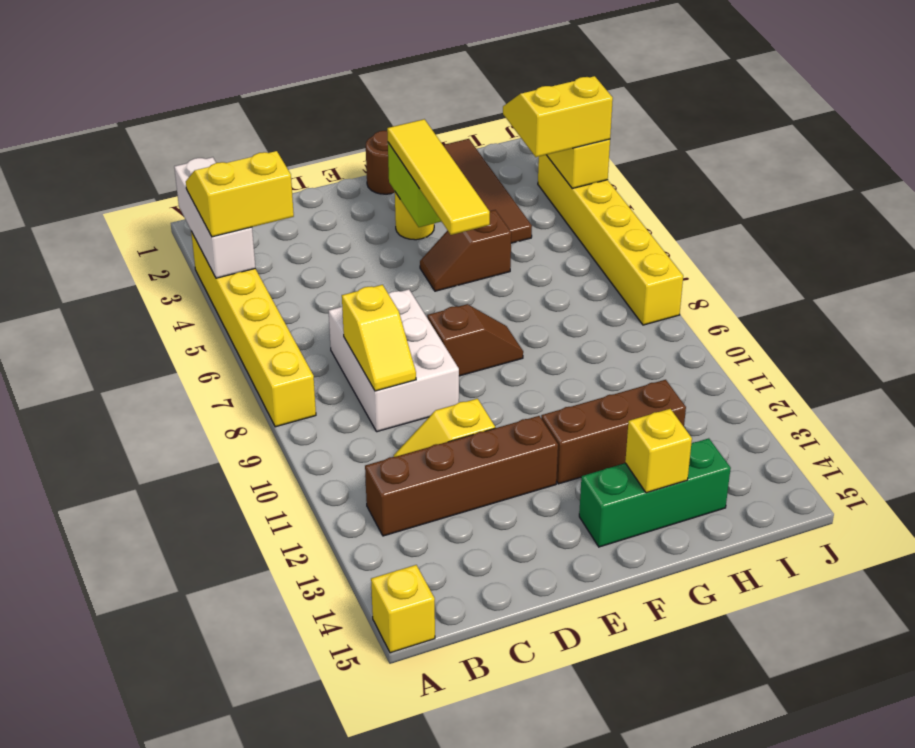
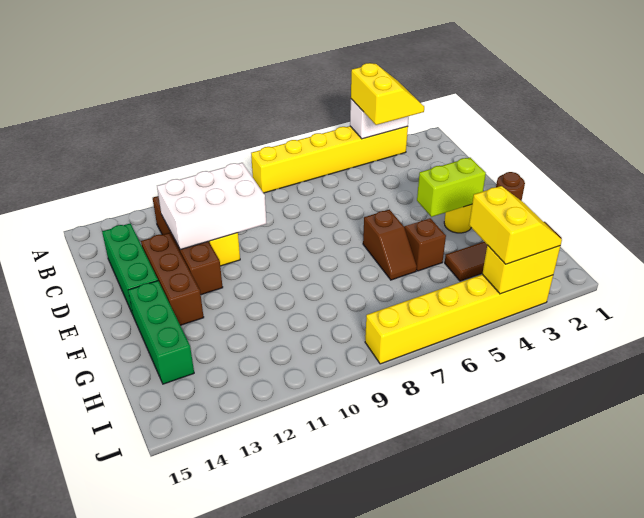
white brick A2:A4 level 2 -> white brick A3:A4 level 2
yellow brick A15 level 1 -> none
white brick C7:D9 level 1 -> white brick C10:D12 level 2
yellow slope C8:C9 level 2 top 8 -> none
none -> green brick C14:E14 level 1
brown slope E8:F8 level 1 top E -> brown slope F6:G6 level 1 top F
yellow tile F3:F6 level 3 -> none
brown brick F12:H12 level 1 -> brown brick D13:F13 level 1
yellow brick G14 level 2 -> none

